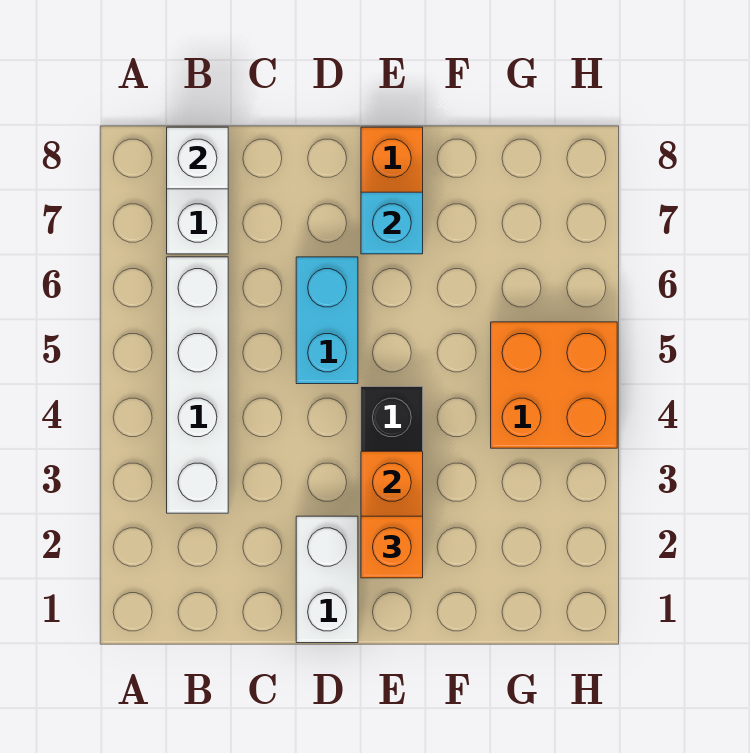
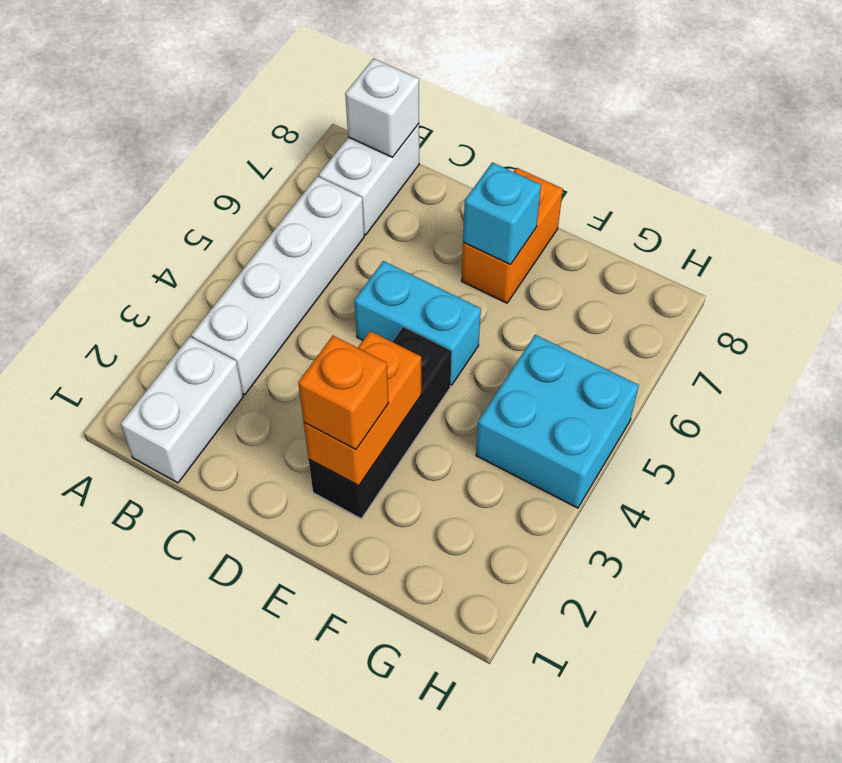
white brick D1:D2 level 1 -> white brick B1:B2 level 1
cyan brick D5:D6 level 1 -> cyan brick D5:E5 level 1
orange brick G4:H5 level 1 -> cyan brick G4:H5 level 1

